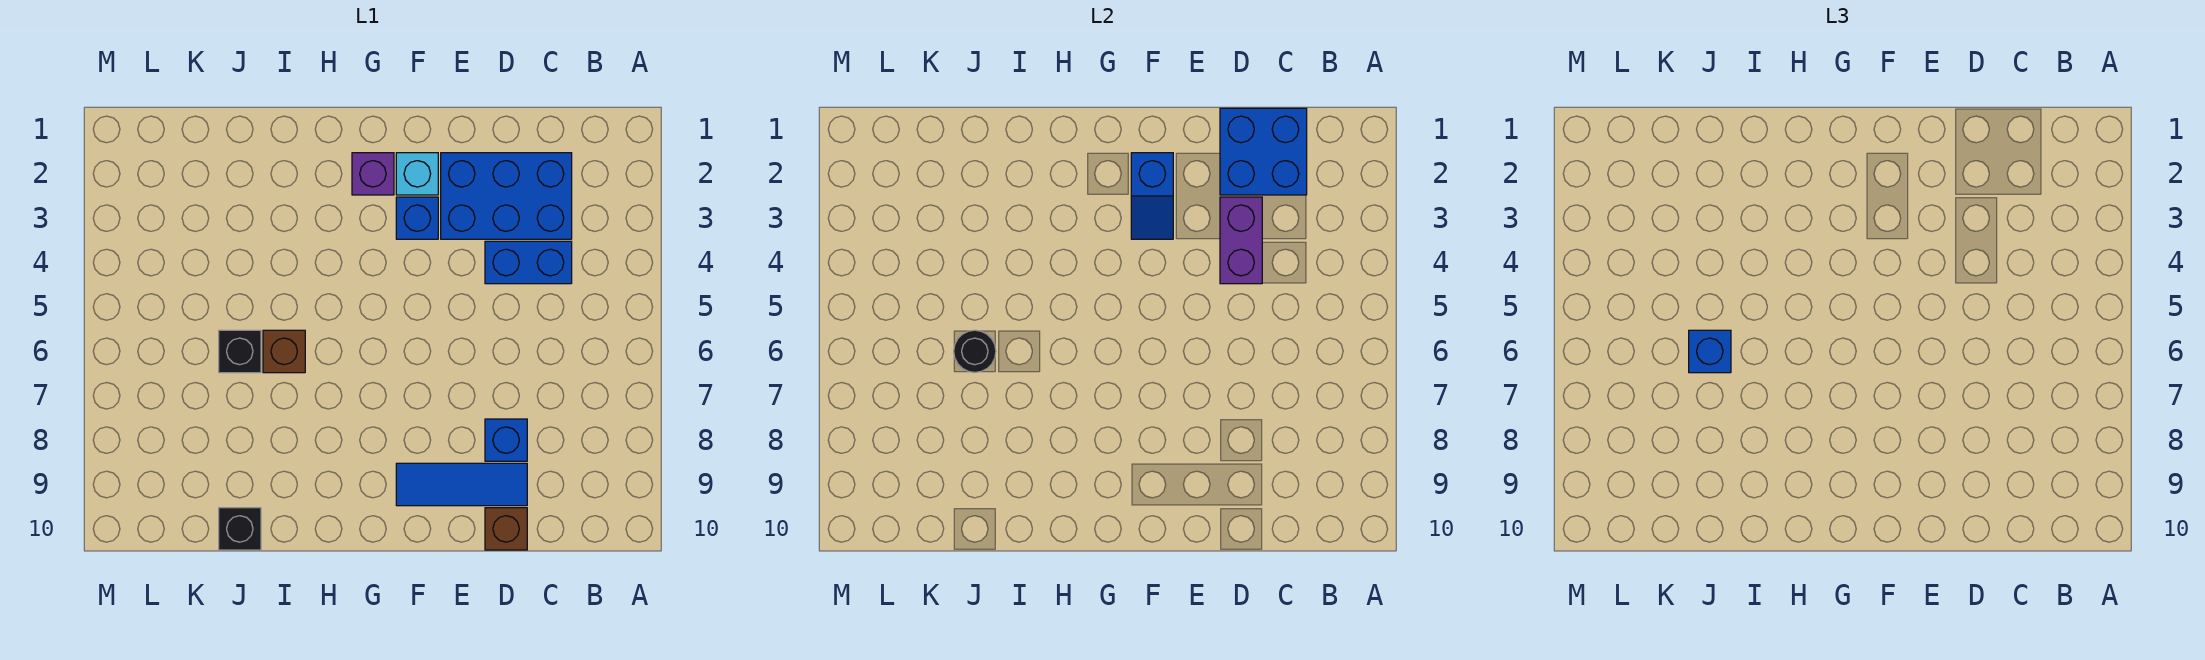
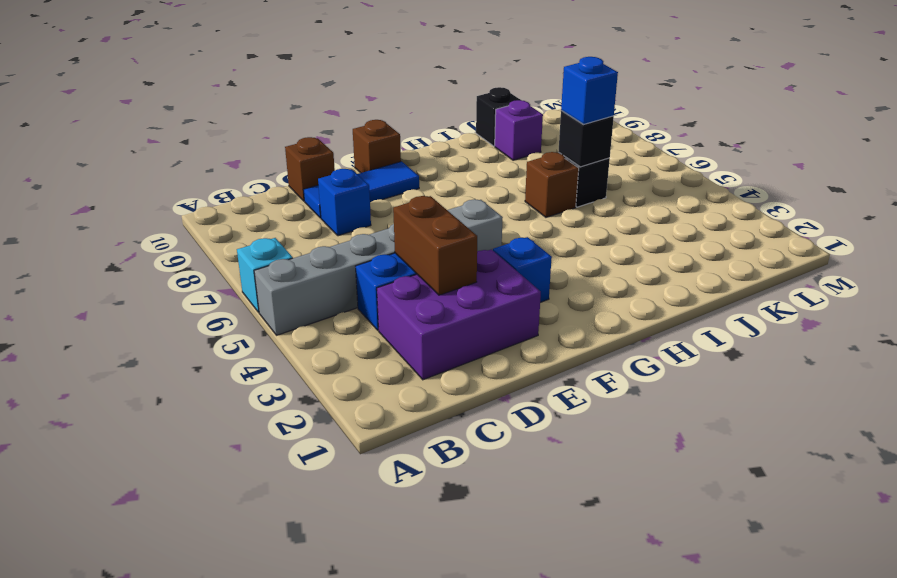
none -> grey brick A5:F5 level 1
blue brick C1:D2 level 2 -> none
blue brick C2:E3 level 1 -> purple brick C2:E3 level 1
purple brick D3:D4 level 2 -> brown brick D3:D4 level 2
cyan brick F2 level 1 -> cyan brick A6 level 1
blue slope F2:F3 level 2 top 2 -> none
none -> brown brick F10 level 1
purple brick G2 level 1 -> purple brick J9 level 1
black round brick J6 level 2 -> black brick J6 level 2

